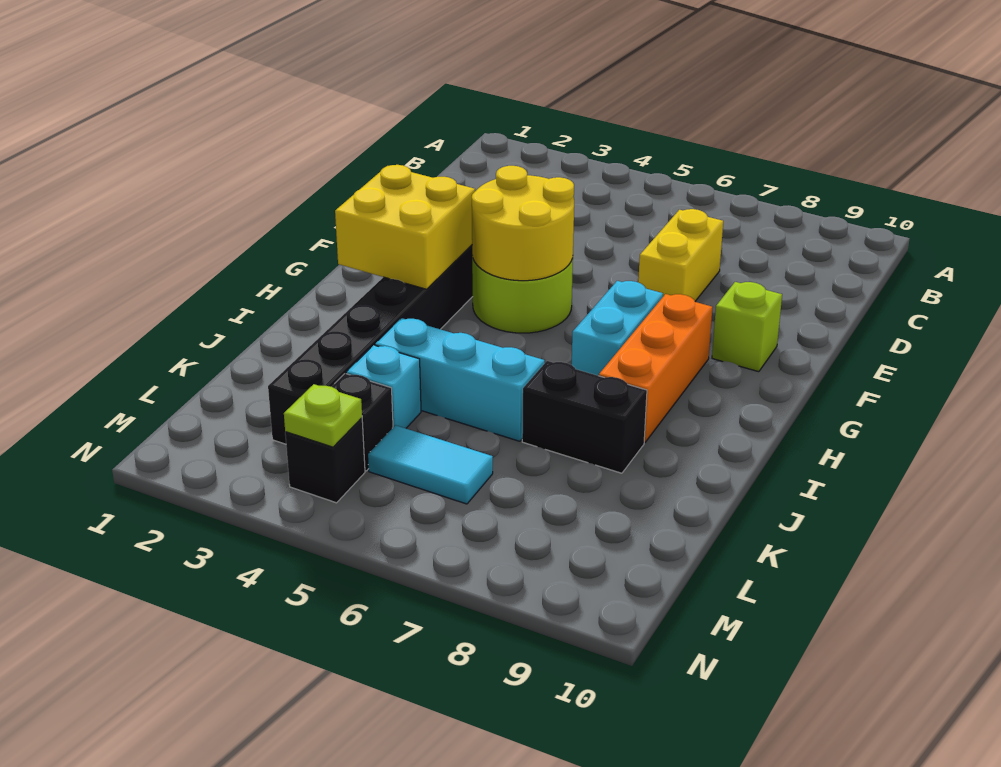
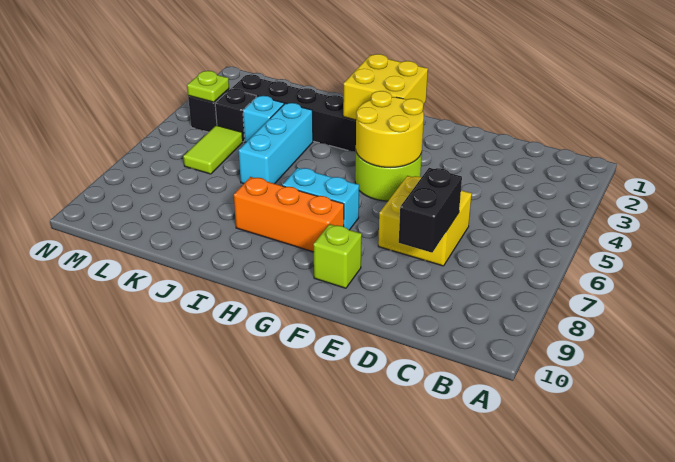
yellow brick D7:E7 level 1 -> yellow brick D6:E7 level 1
black brick J7:J8 level 1 -> black brick D7:D8 level 2
cyan tile L5:L6 level 1 -> lime tile L5:L6 level 1

